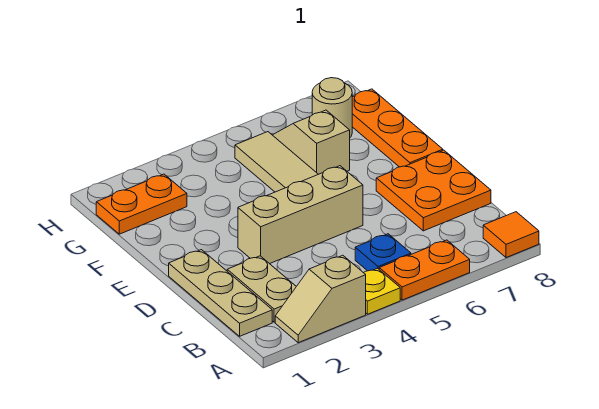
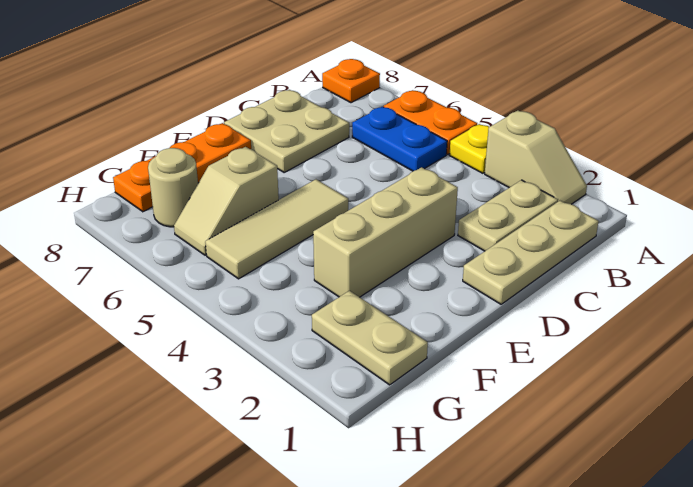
orange tile A8 level 1 -> orange plate A8 level 1
blue plate B5 level 1 -> blue plate B5:B6 level 1
orange plate C7:D8 level 1 -> tan plate C7:D8 level 1
tan brick D3:D5 level 1 -> tan brick D3:F3 level 1
orange plate G1:G2 level 1 -> tan plate G1:G2 level 1

